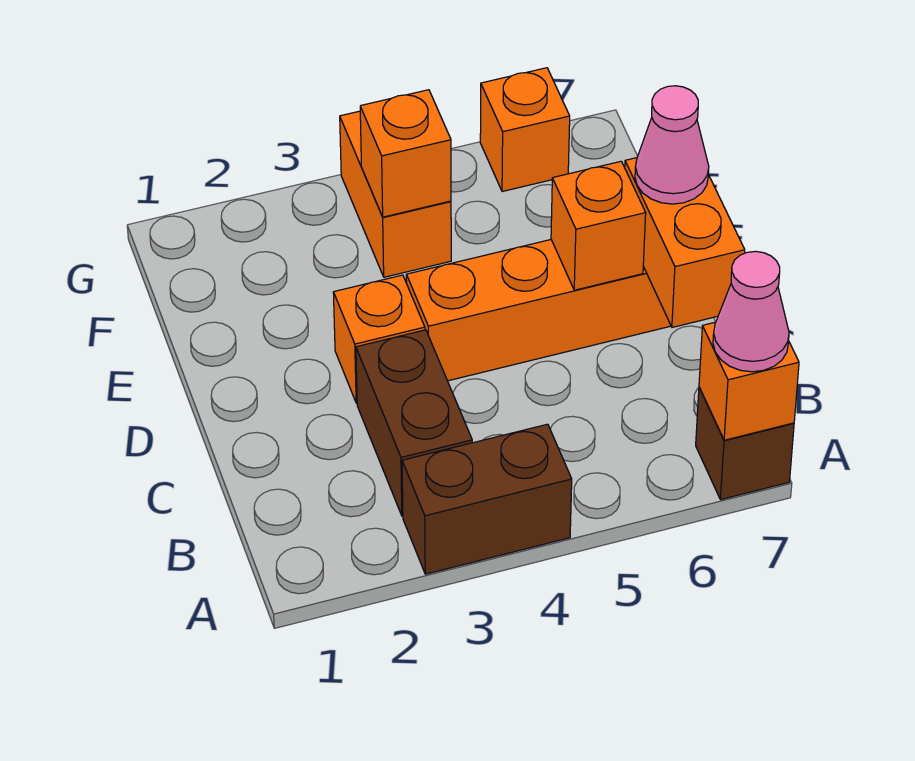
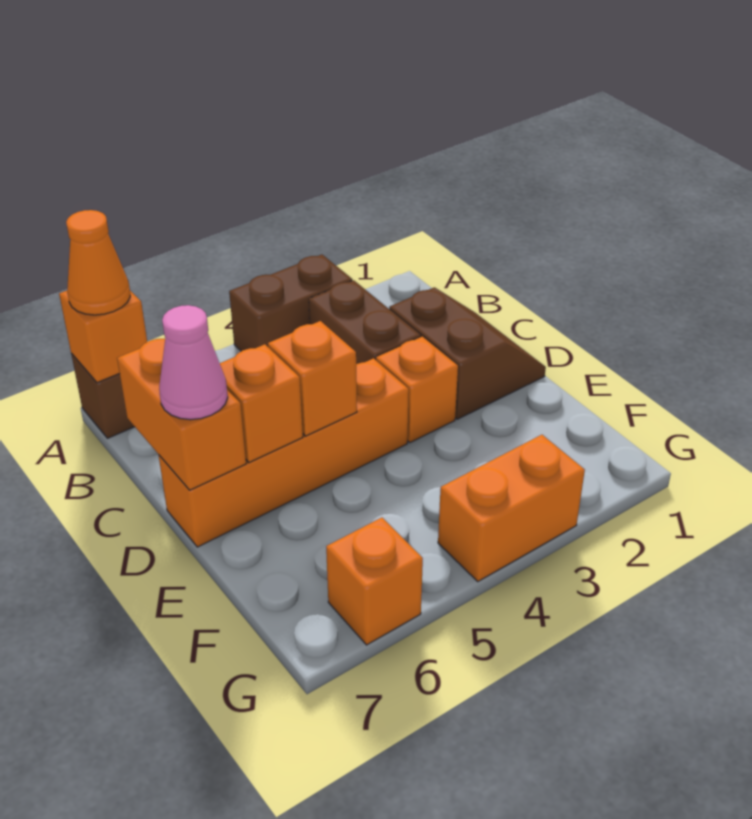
pink cone A7 level 3 -> orange cone A7 level 3
none -> brown slope C1:D2 level 1 top 2
orange brick F4:G4 level 1 -> orange brick G3:G4 level 1
orange brick F4 level 2 -> orange brick D5 level 2

